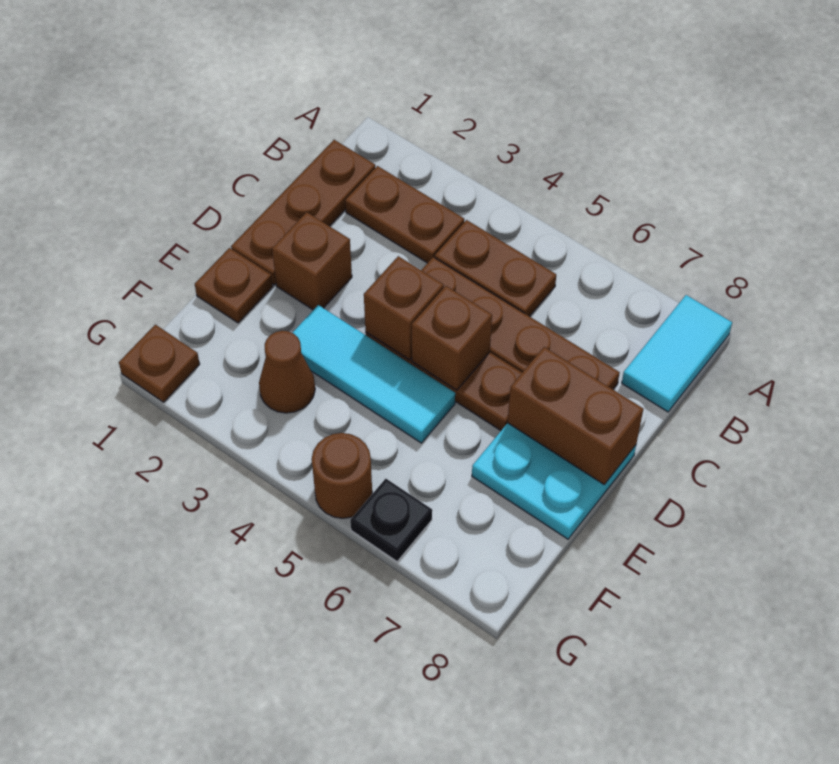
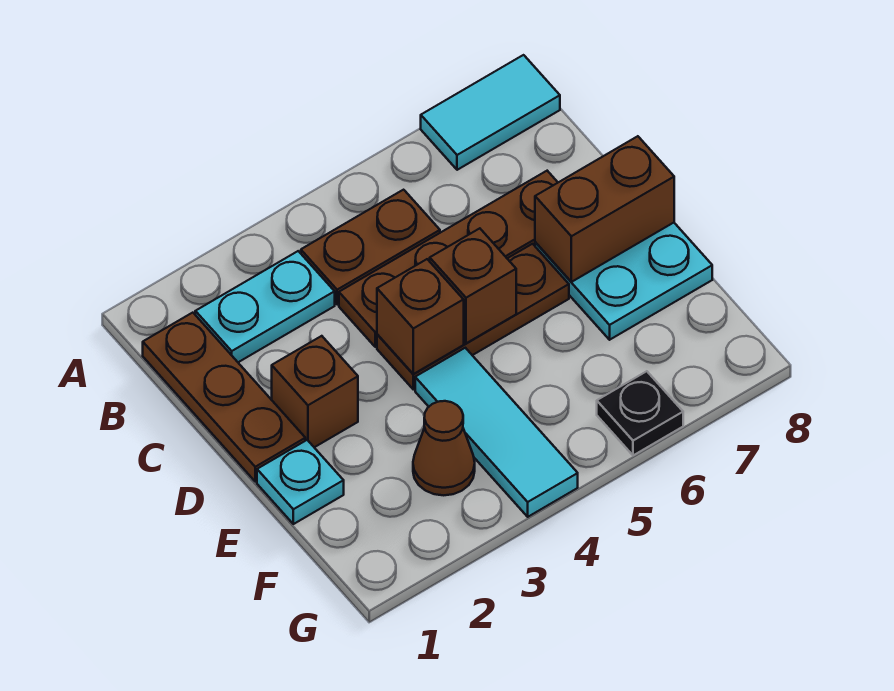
cyan tile A8:B8 level 1 -> cyan tile A7:A8 level 1
brown plate B2:B3 level 1 -> cyan plate B2:B3 level 1
brown plate E1 level 1 -> cyan plate E1 level 1
cyan tile E3:E5 level 1 -> cyan tile E4:G4 level 1
brown plate G1 level 1 -> none
brown round brick G5 level 1 -> none

